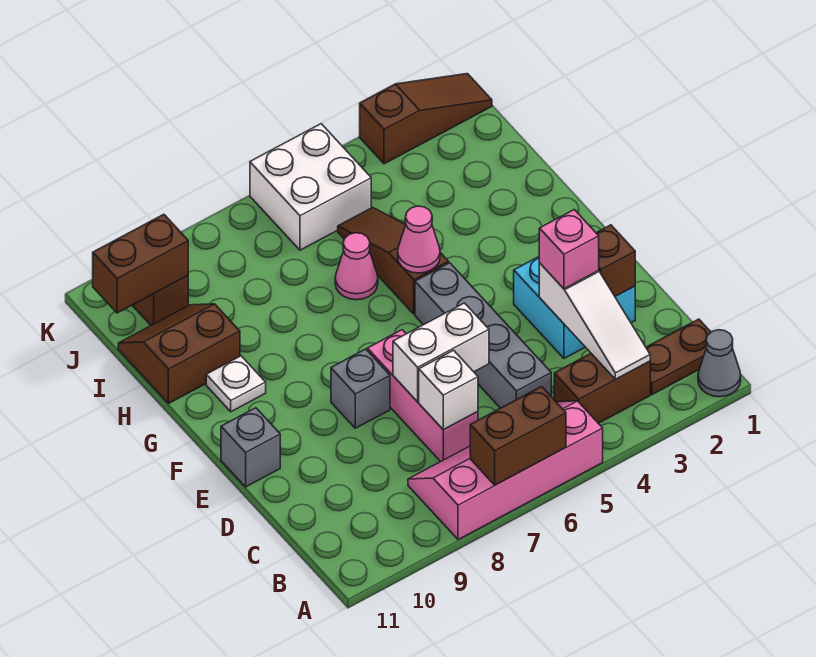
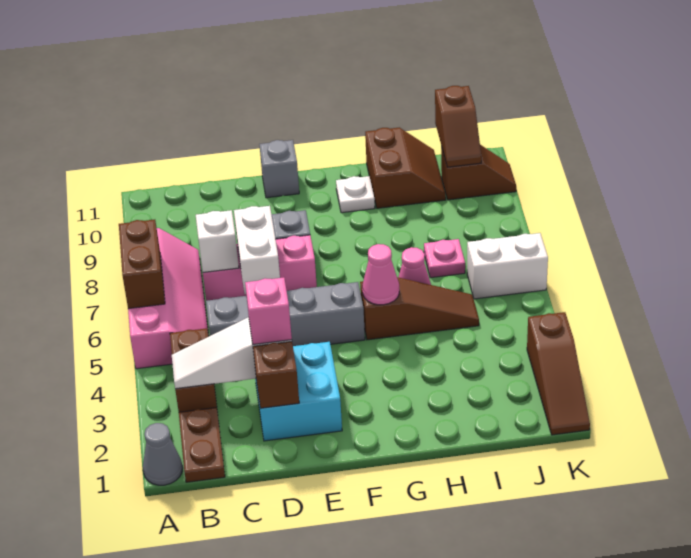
none -> pink plate I7 level 1
white brick J5:K6 level 1 -> white brick J6:K6 level 1
brown brick J10:J11 level 2 -> brown slope J10:J11 level 2 top 11

